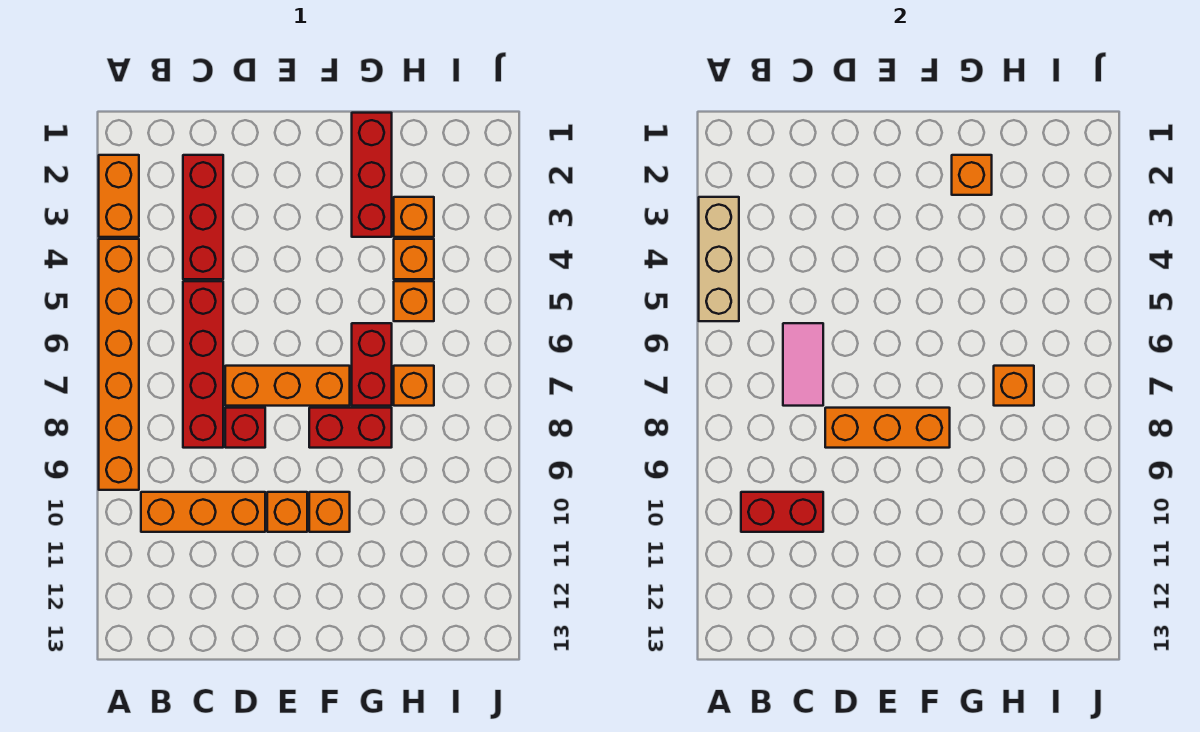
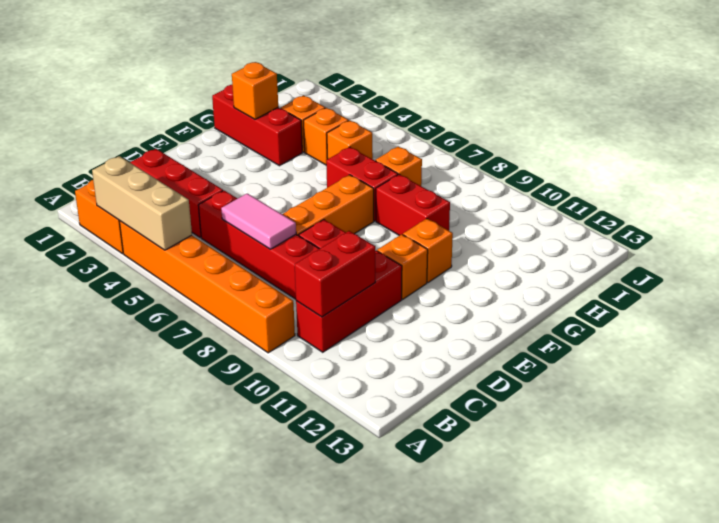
orange brick B10:D10 level 1 -> red brick B10:D10 level 1
orange brick D8:F8 level 2 -> none
red brick F8:G8 level 1 -> red brick G8:G9 level 1
orange brick H7 level 2 -> none

